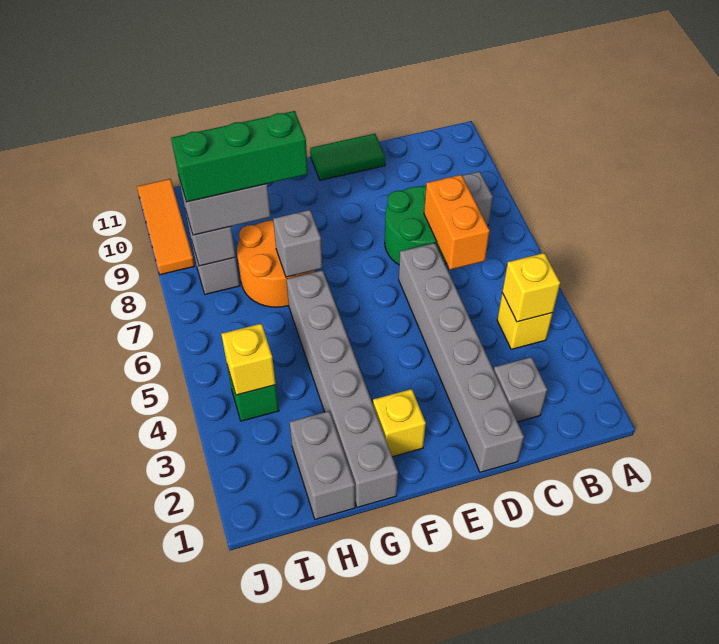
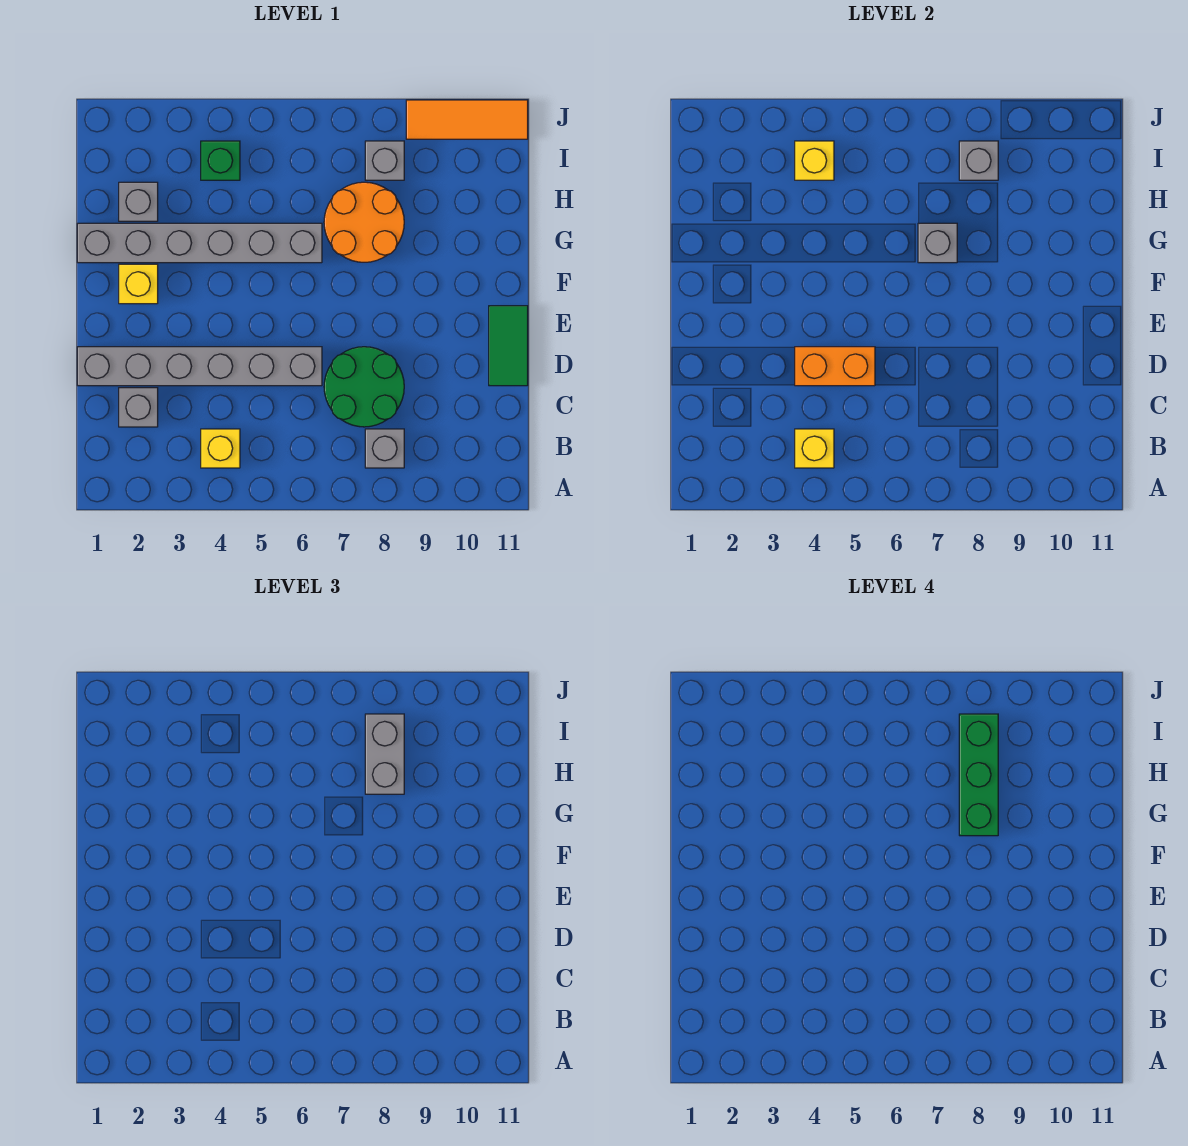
orange brick C6:C7 level 2 -> orange brick D4:D5 level 2
grey brick H1:H2 level 1 -> grey brick H2 level 1

